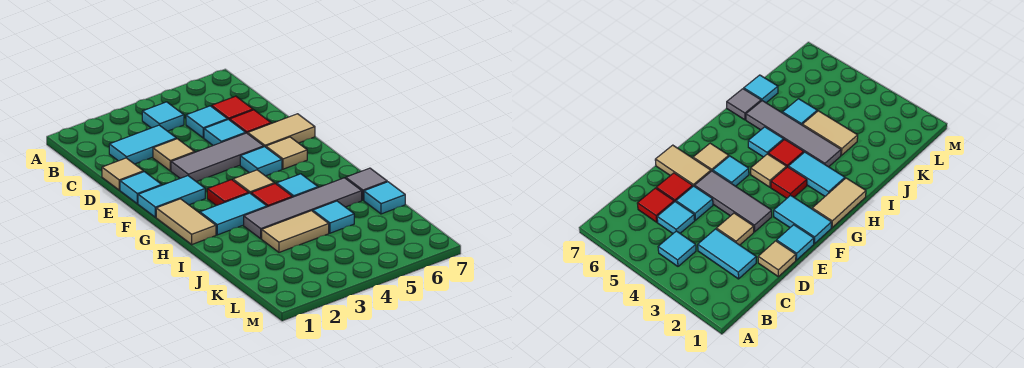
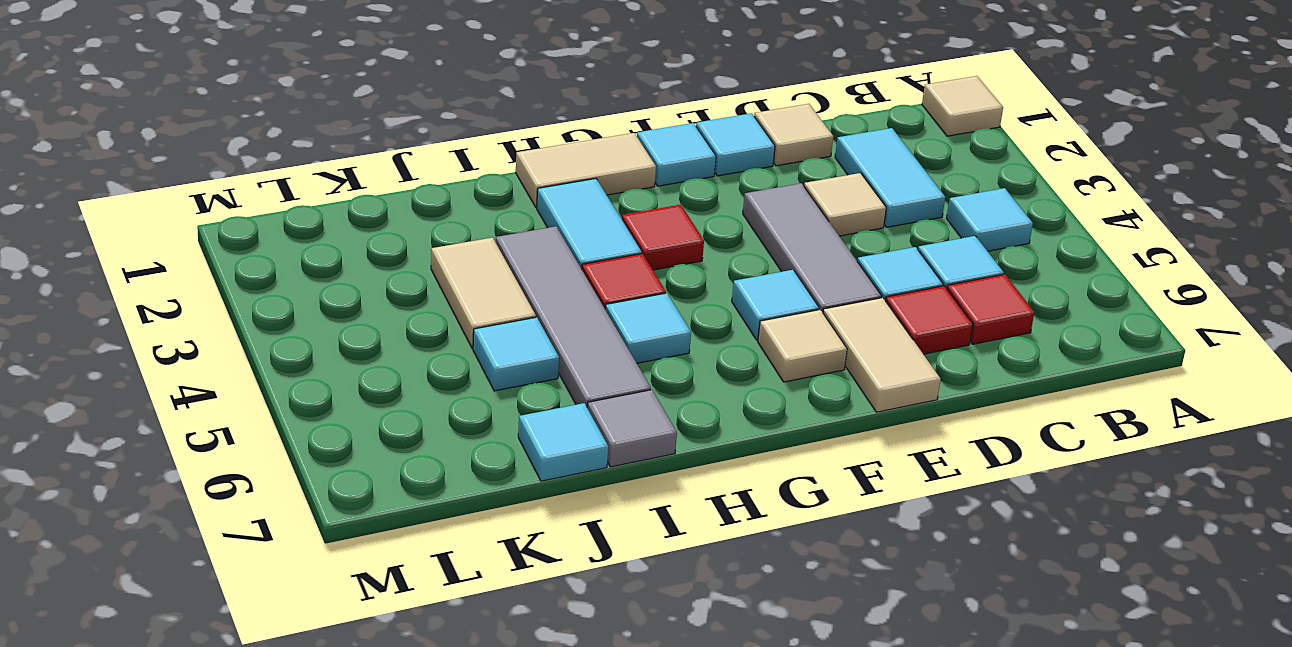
cyan tile F1:F2 level 1 -> cyan tile F1 level 1
tan tile G4 level 1 -> tan tile A1 level 1

